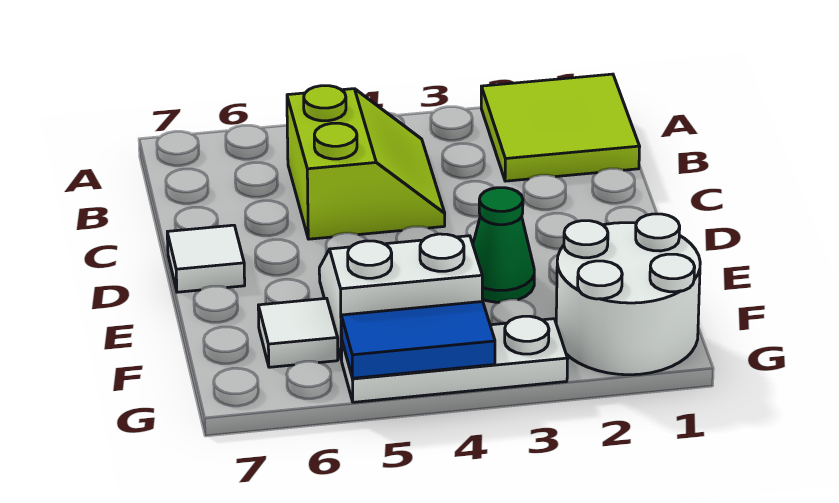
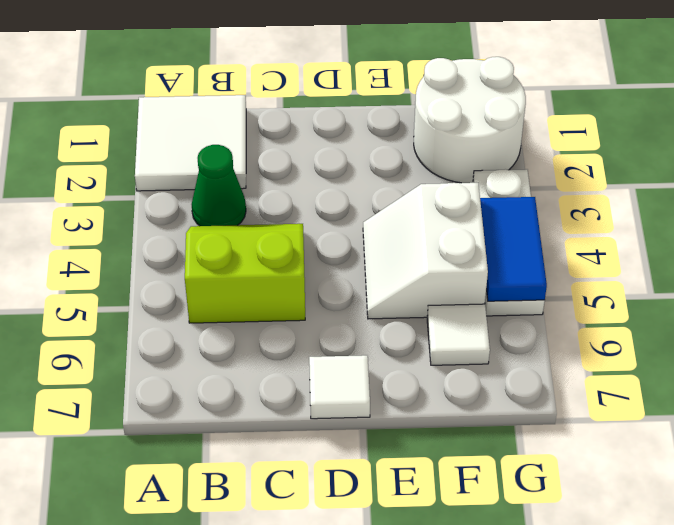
lime tile A1:B2 level 1 -> white tile A1:B2 level 1
green cone E3 level 1 -> green cone B3 level 1

